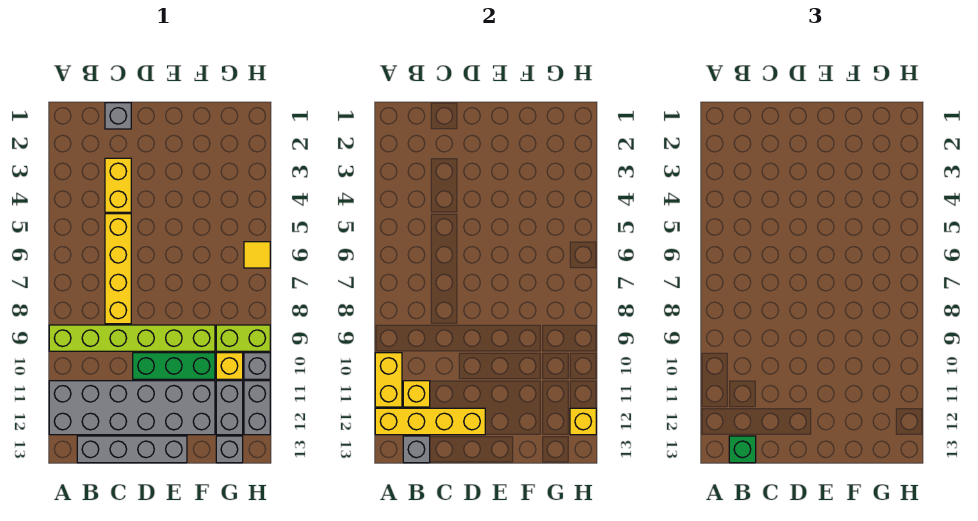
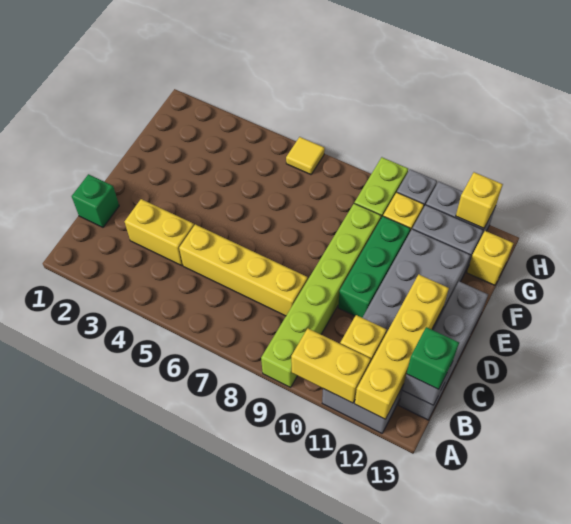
grey brick C1 level 1 -> green brick C1 level 1
grey brick G13 level 1 -> yellow brick G13 level 1

